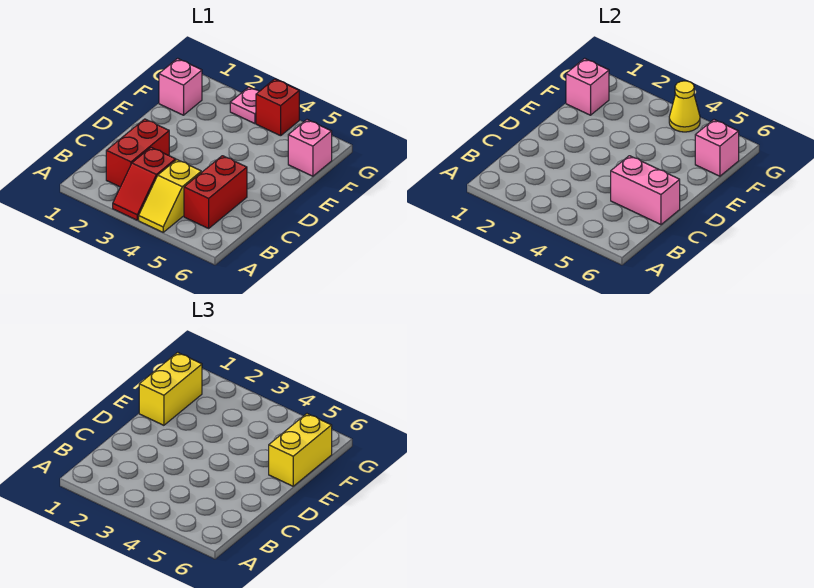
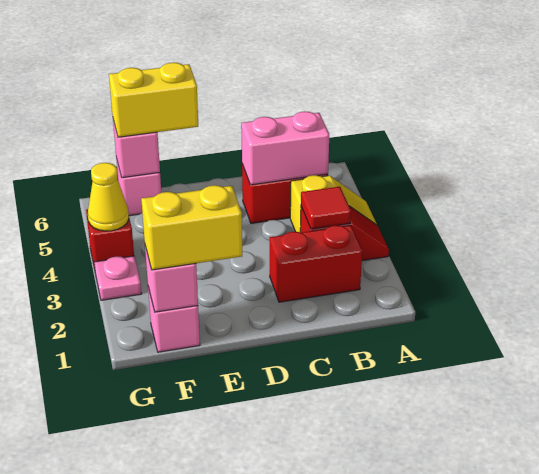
none -> red tile B3 level 2
pink brick C5:C6 level 2 -> pink brick B5:C5 level 2

